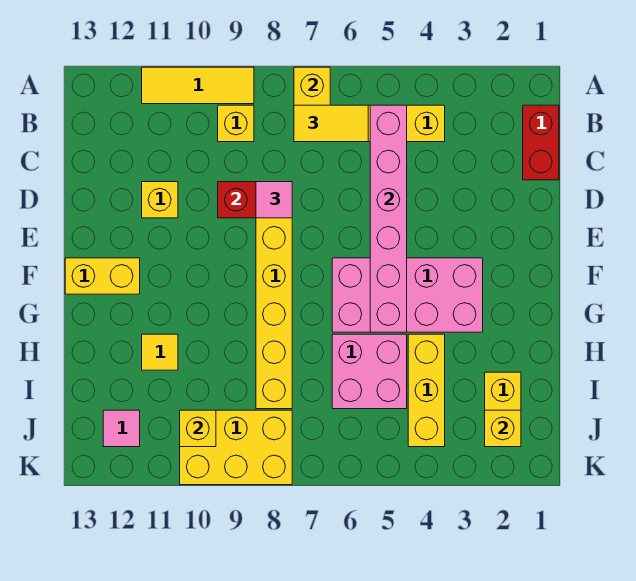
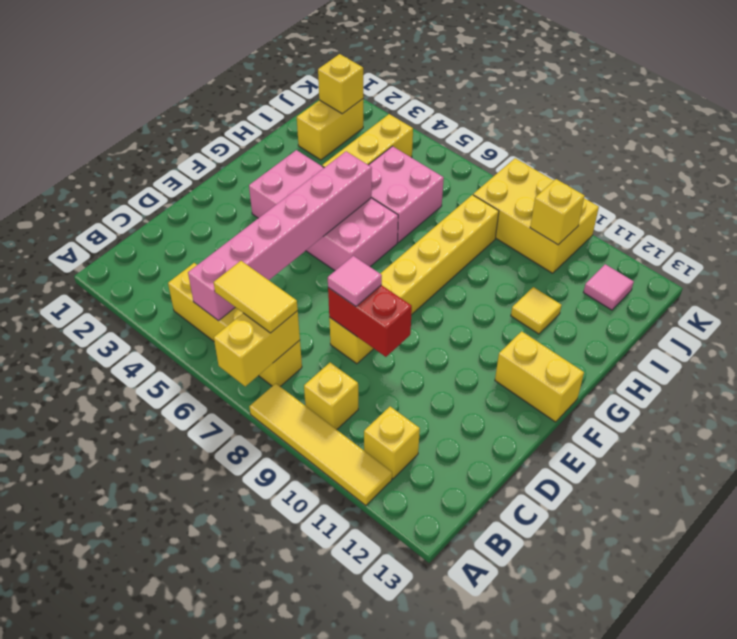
yellow tile A9:A11 level 1 -> yellow tile A8:A11 level 1
red brick B1:C1 level 1 -> none
yellow brick D11 level 1 -> yellow brick B11 level 1

